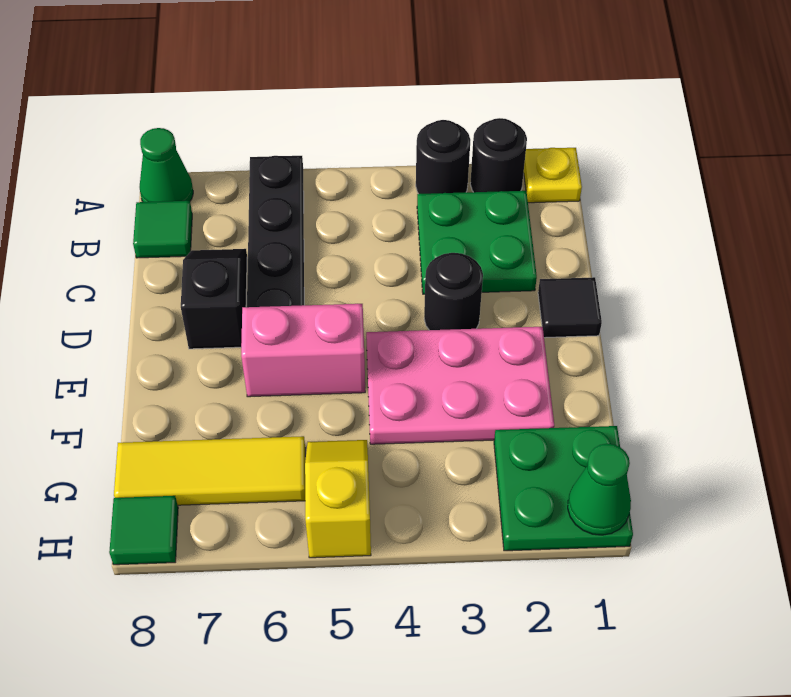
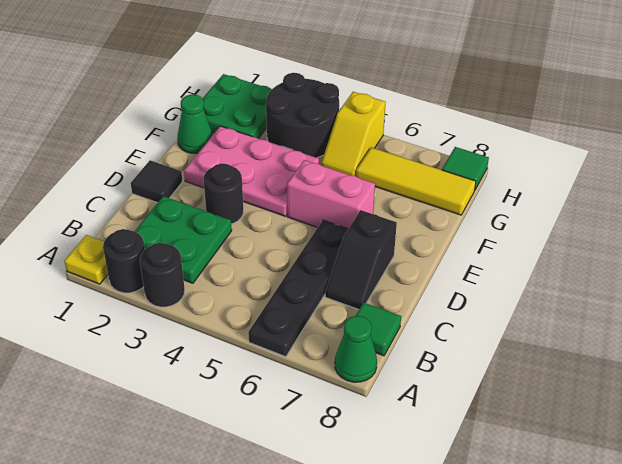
none -> black round brick G3:H4 level 1
green cone H1 level 2 -> green cone F1 level 1

